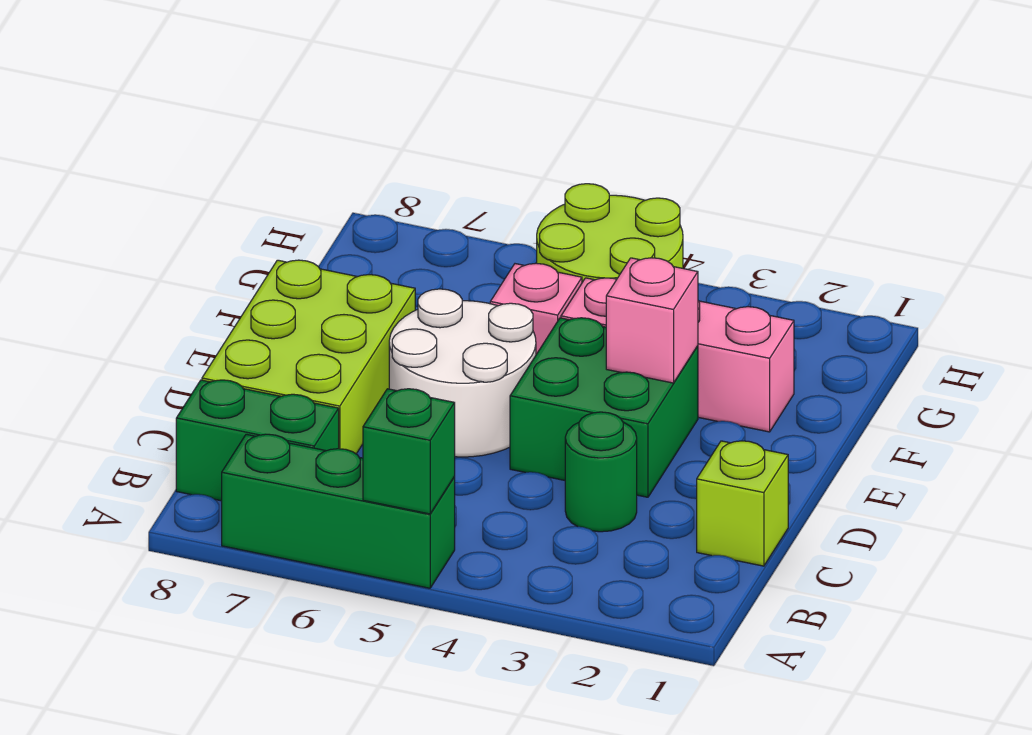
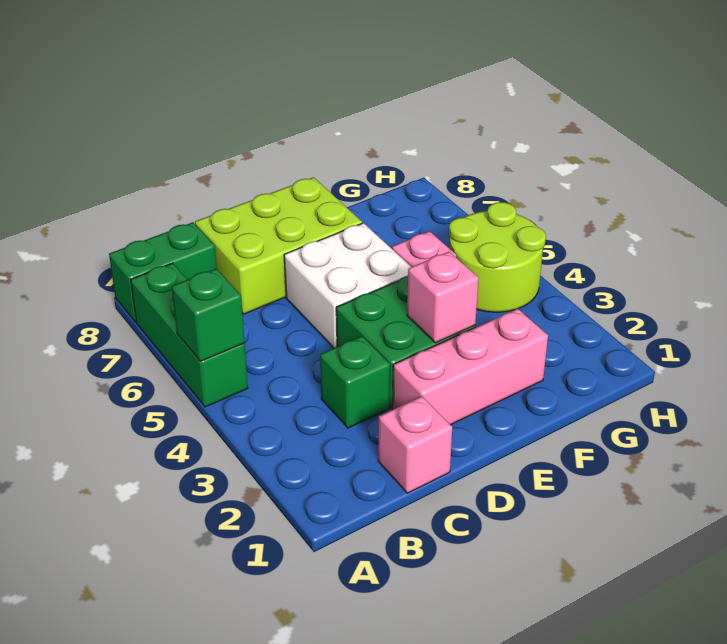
green brick B7:B8 level 1 -> green brick A8:B8 level 1
lime brick C1 level 1 -> pink brick C1 level 1
green round brick C3 level 1 -> green brick C3 level 1
white round brick D5:E6 level 1 -> white brick D5:E6 level 1
pink brick F2:F4 level 1 -> pink brick D2:F2 level 1

